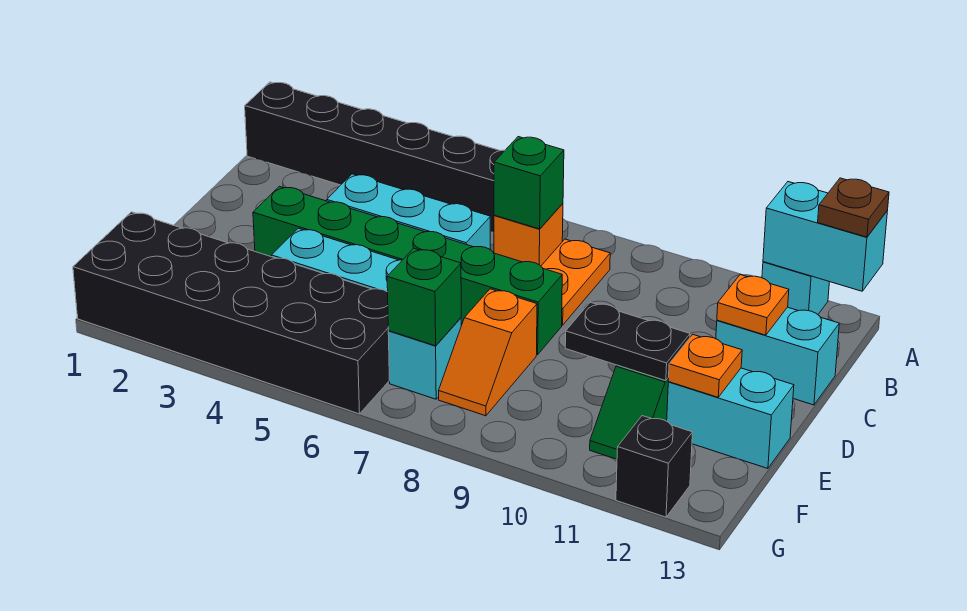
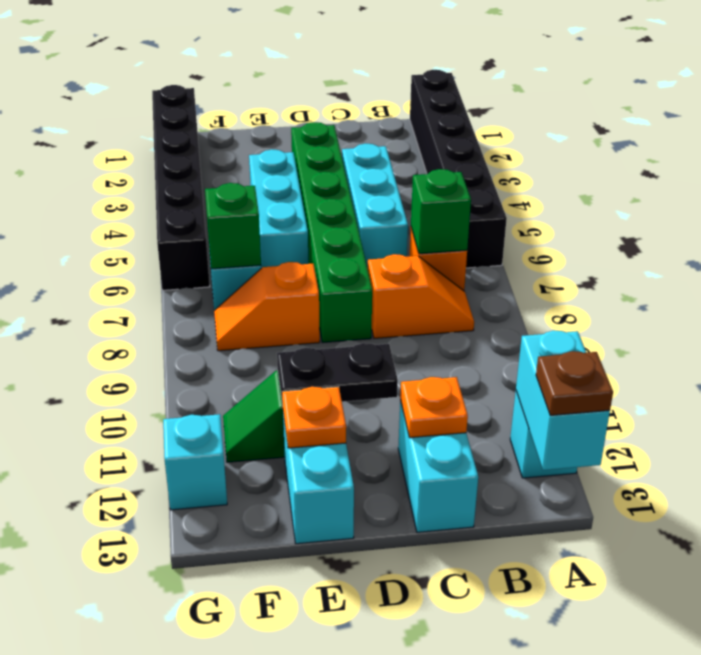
orange plate B8:C8 level 1 -> orange slope B8:C8 level 1 top C
black plate E10:E11 level 2 -> black plate D11:E11 level 2
black brick F1:G6 level 1 -> black brick G1:G6 level 1
black brick G12 level 1 -> cyan brick G12 level 1

